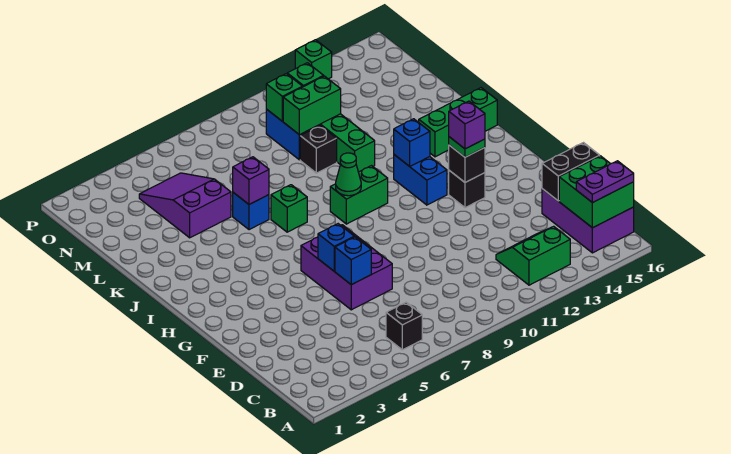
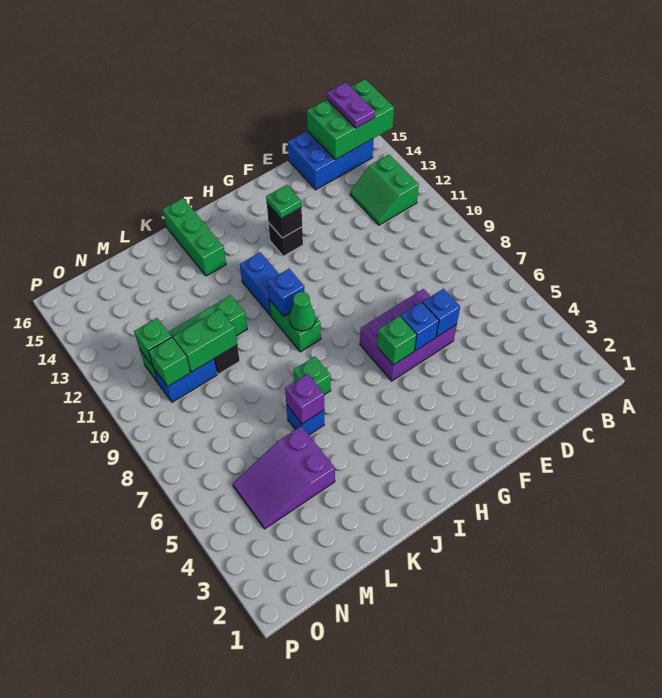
black brick B6 level 1 -> none
purple brick B15:D16 level 1 -> blue brick B15:D16 level 1
green brick B15:C16 level 2 -> green brick A15:C16 level 2
black brick D15:D16 level 2 -> none
purple brick G13 level 4 -> none
blue brick H12:I12 level 1 -> blue brick I11:I12 level 1
blue brick I12 level 2 -> blue brick I10 level 2
green brick M10:M11 level 2 -> green brick L10:M10 level 2
green brick P13 level 1 -> green brick G6 level 2

